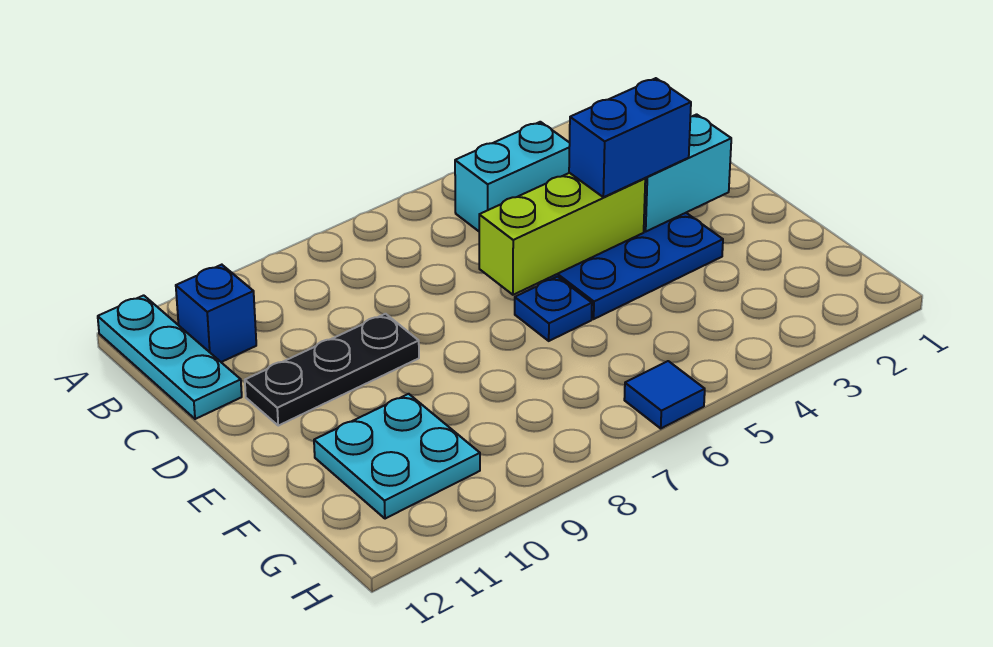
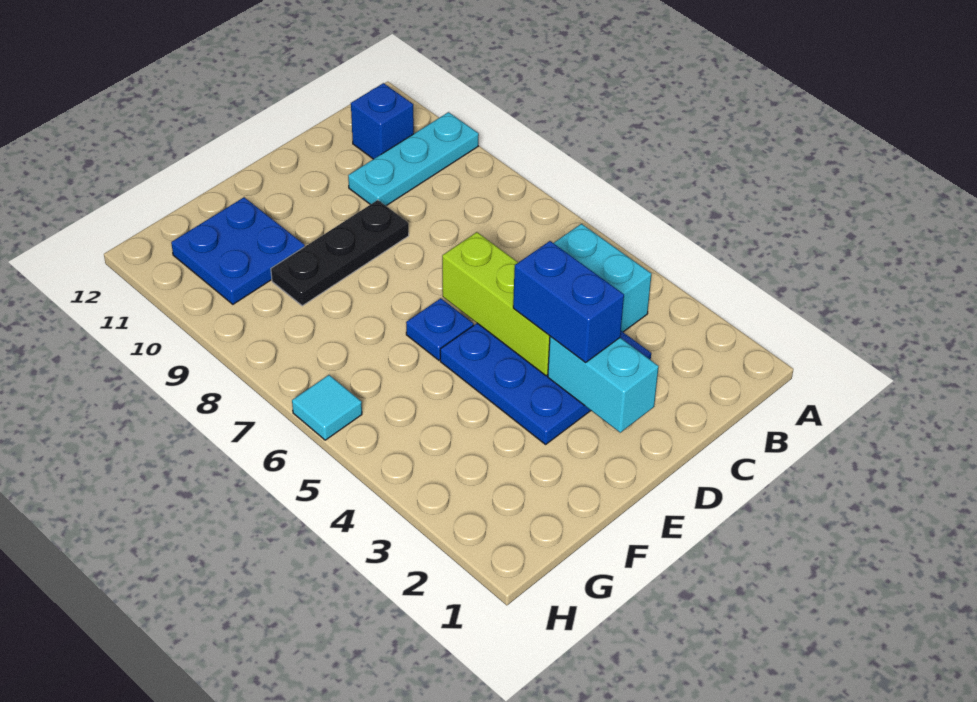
cyan plate A12:C12 level 1 -> cyan plate A10:C10 level 1
black plate D9:D11 level 1 -> black plate D9:F9 level 1
cyan plate F10:G11 level 1 -> blue plate F10:G11 level 1
blue tile H6 level 1 -> cyan tile H6 level 1

